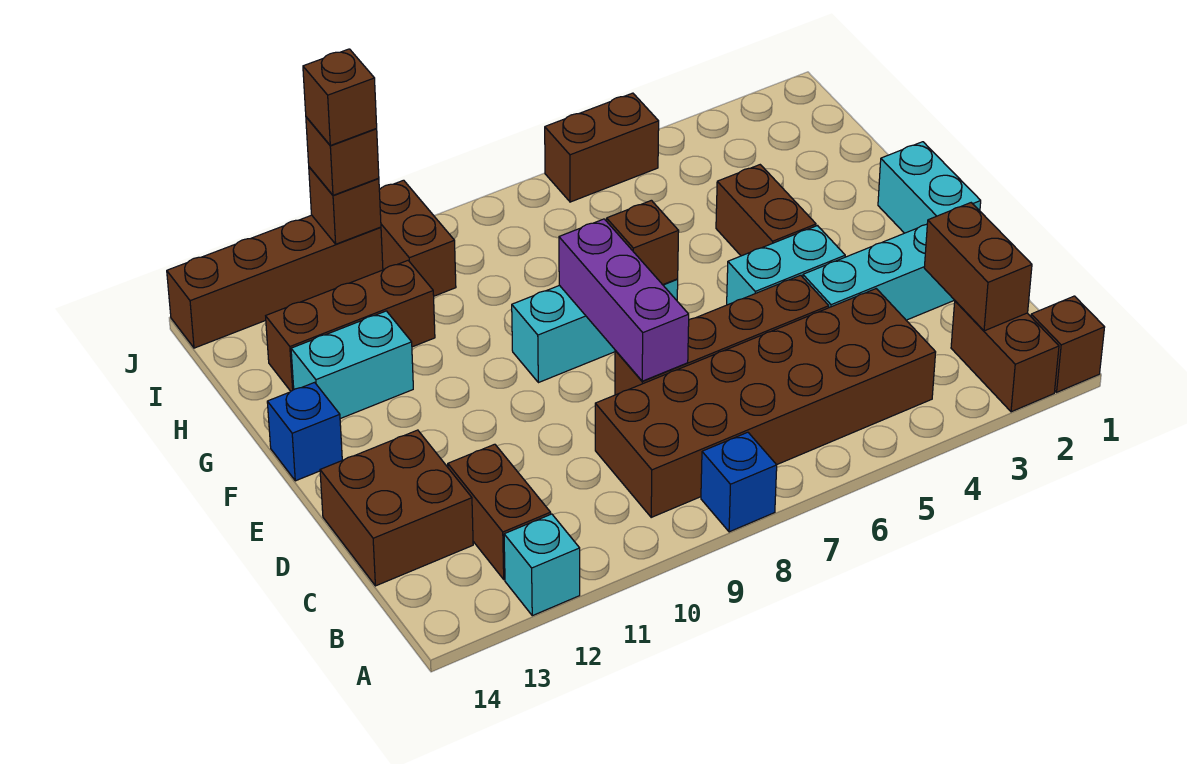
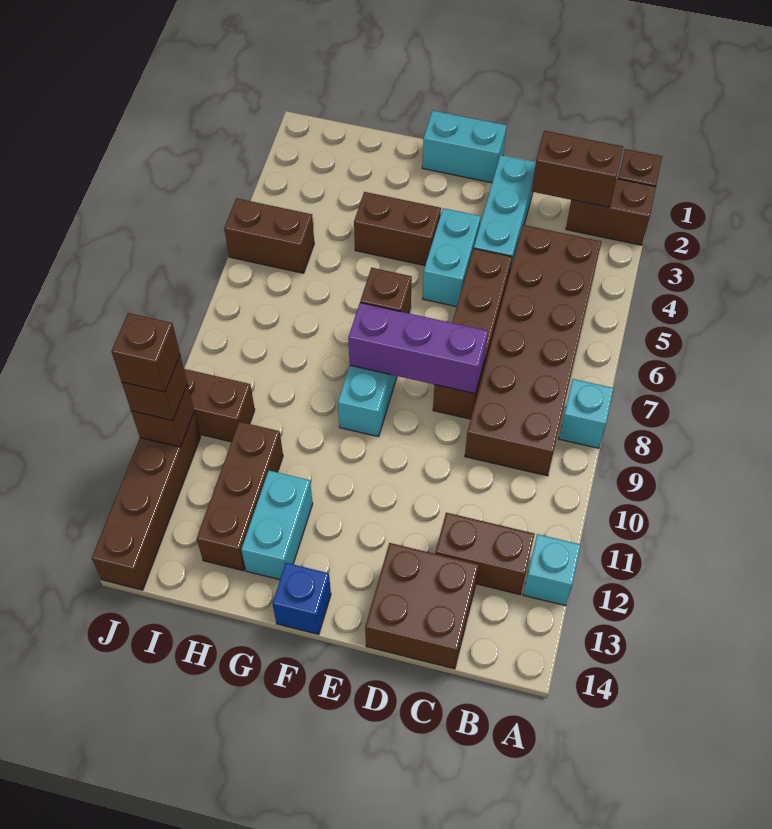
blue brick A8 level 1 -> cyan brick A8 level 1
brown brick J5:J6 level 1 -> brown brick I5:J5 level 1

